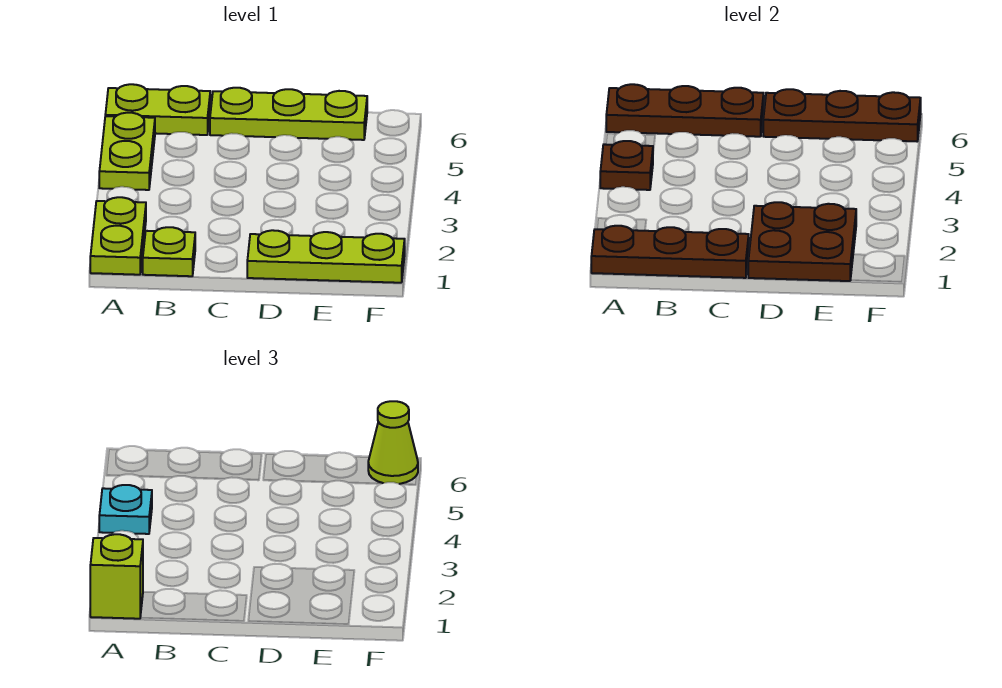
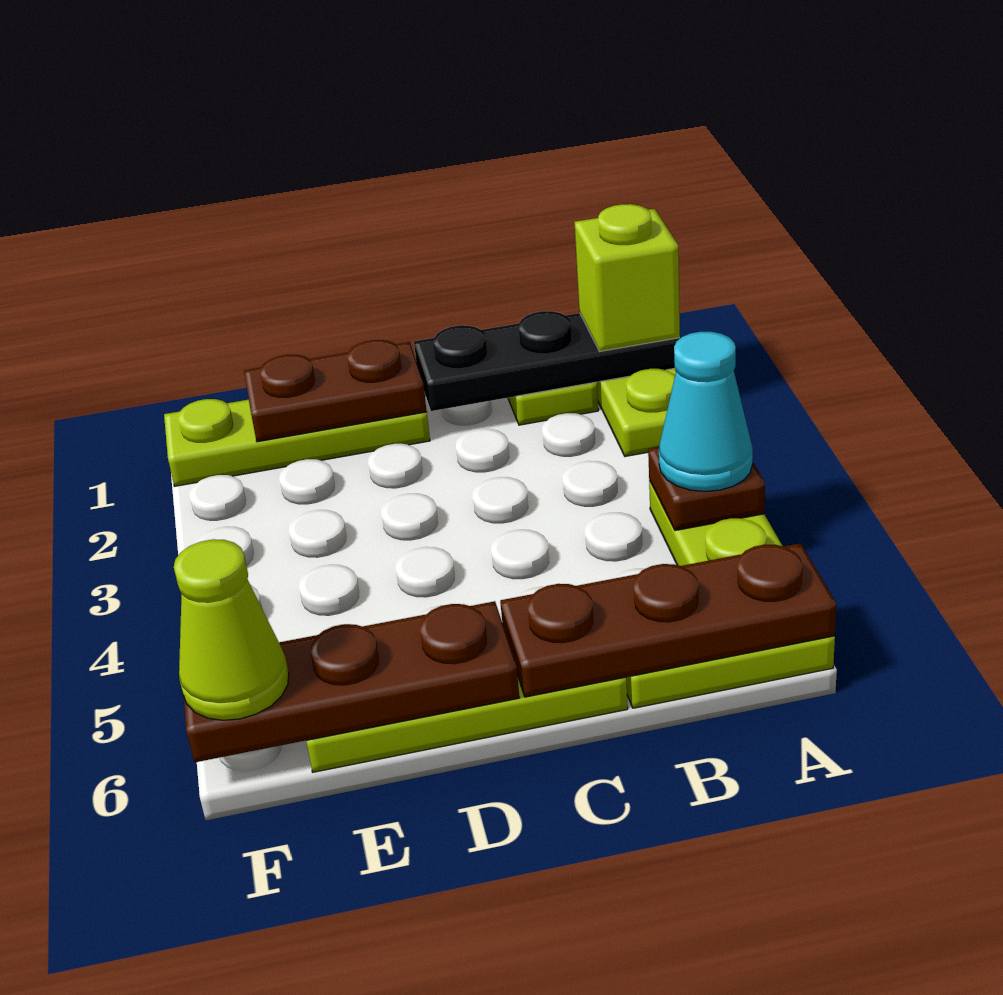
brown plate A1:C1 level 2 -> black plate A1:C1 level 2
cyan plate A4 level 3 -> cyan cone A4 level 3
brown plate D1:E2 level 2 -> brown plate D1:E1 level 2

